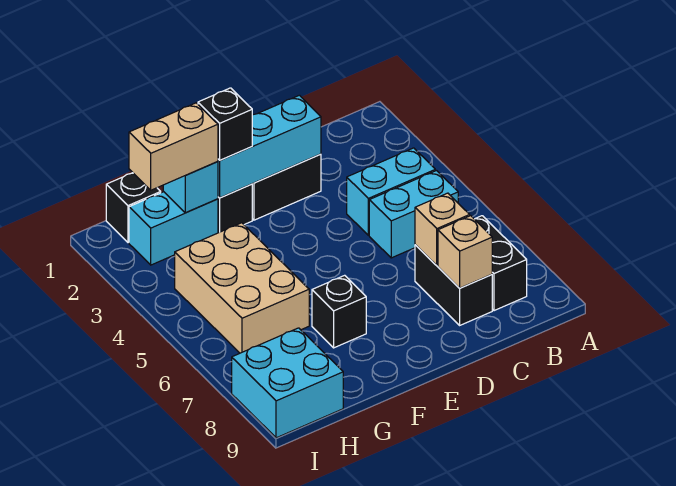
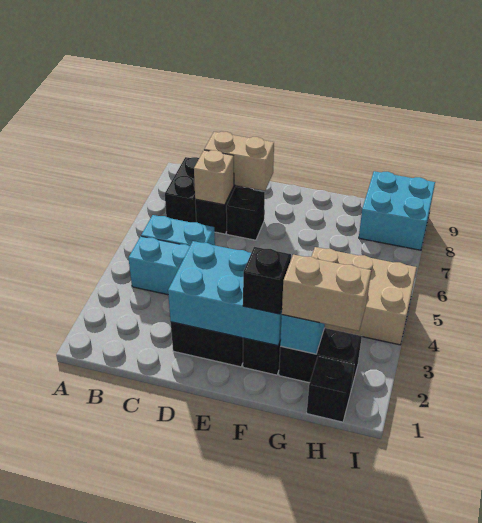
tan brick C8 level 2 -> tan brick C8:D8 level 2
cyan brick D2:F2 level 2 -> cyan brick D2:F3 level 2
black brick F7 level 1 -> black brick D7 level 1
cyan brick G2:H2 level 1 -> black brick G2:H2 level 1
tan brick G4:H6 level 1 -> tan brick G4:I5 level 1

